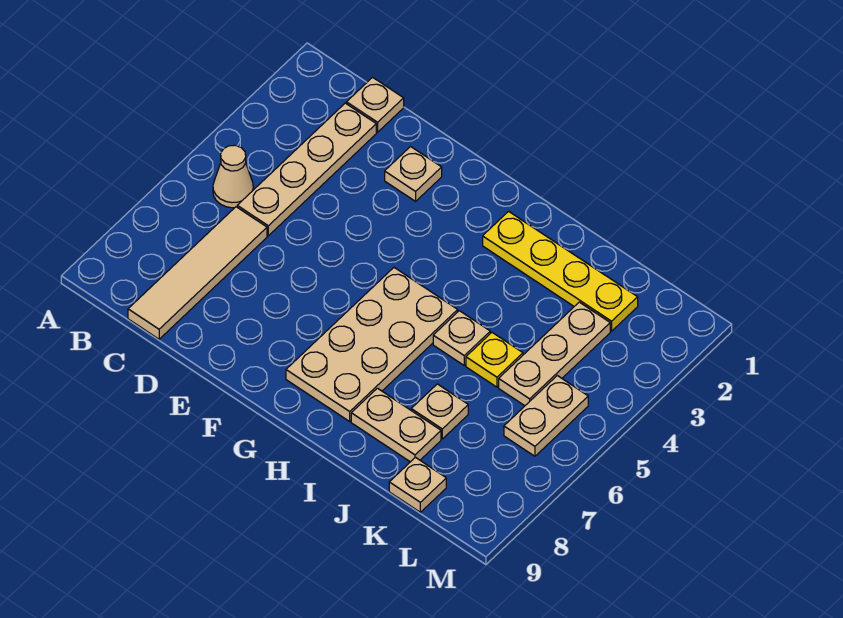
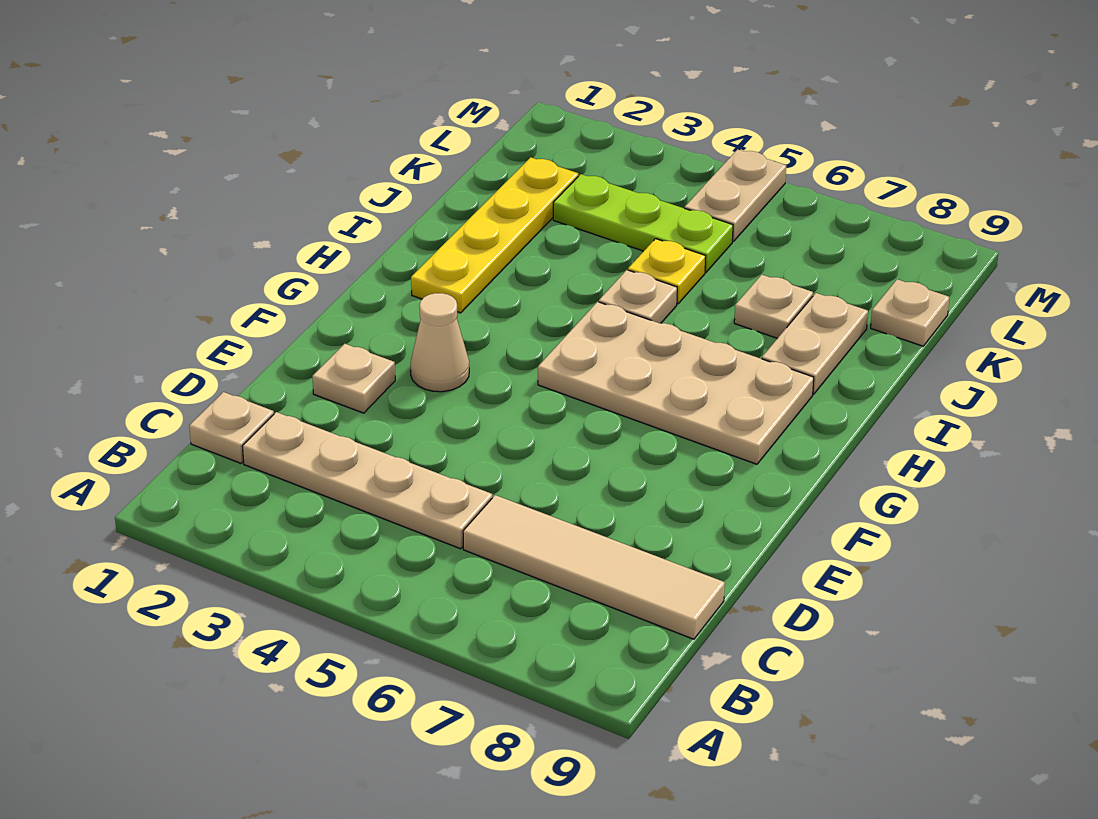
tan cone B5 level 1 -> tan cone F3 level 1
tan plate K3:K5 level 1 -> lime plate K3:K5 level 1
tan plate L5:L6 level 1 -> tan plate L5:M5 level 1

